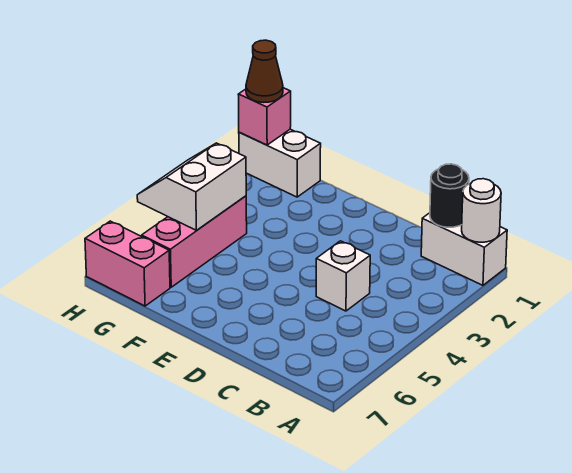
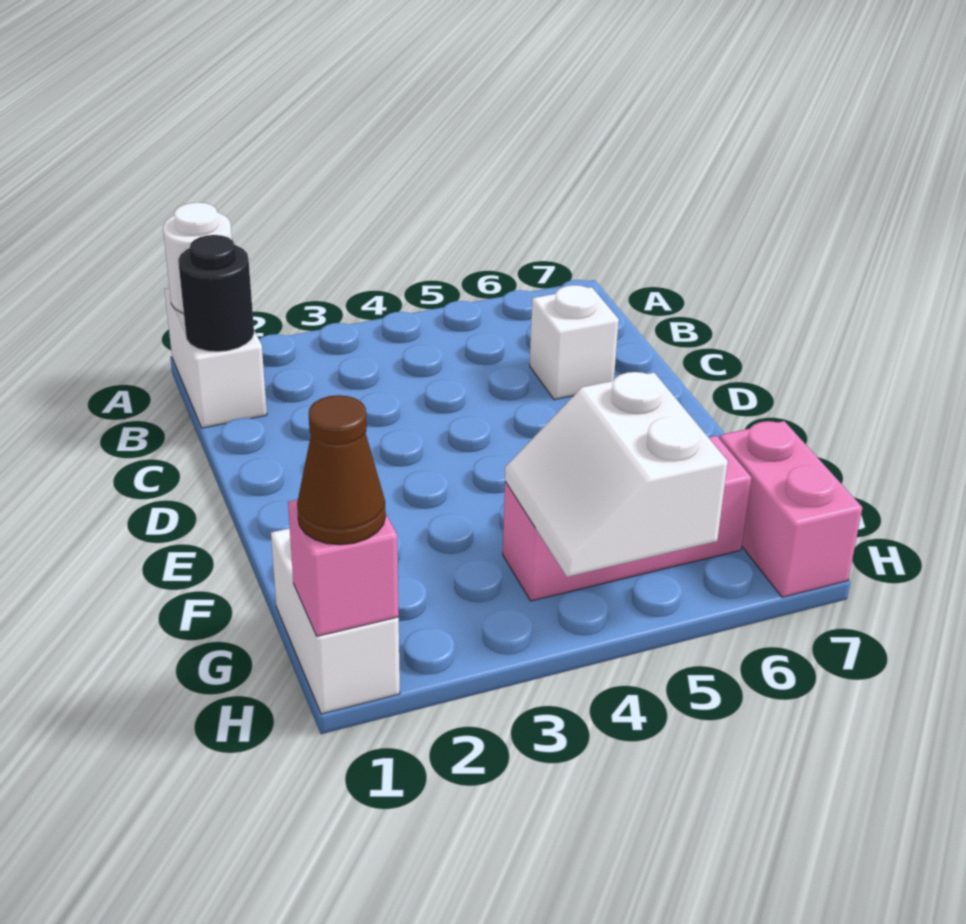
white brick C4 level 1 -> white brick C6 level 1
white slope G4:H5 level 2 top G -> white slope G4:H5 level 2 top 5

